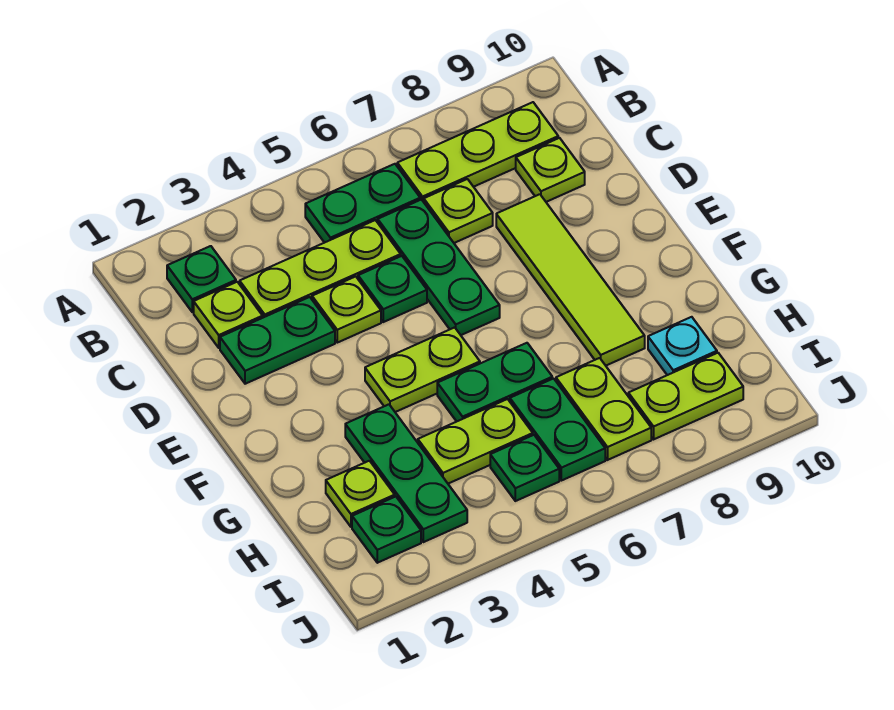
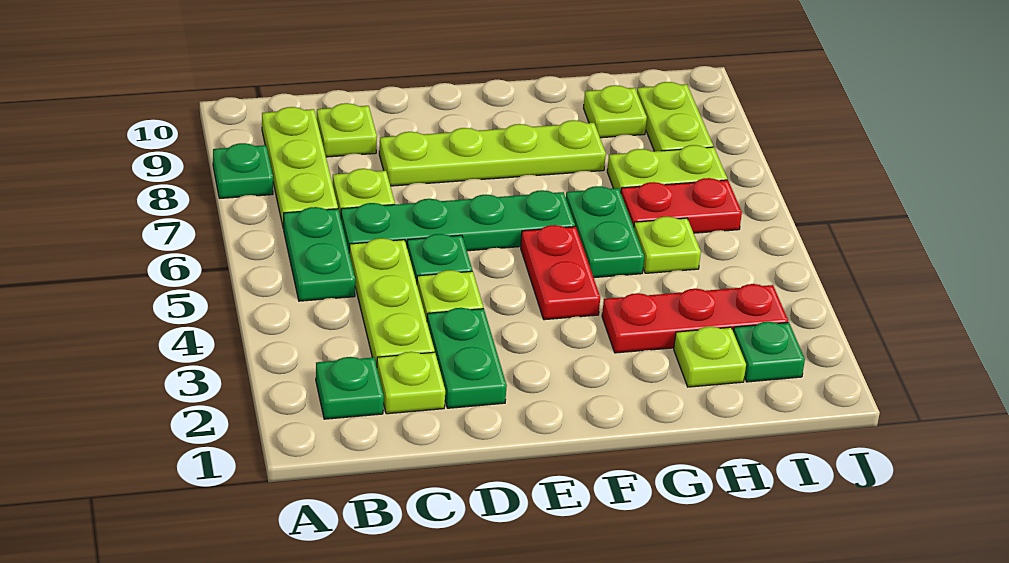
green plate C6:E6 level 1 -> green plate C6:F6 level 1
lime tile D8:G8 level 1 -> lime plate D8:G8 level 1
lime plate F4:F5 level 1 -> red plate F4:F5 level 1
green plate G3:I3 level 1 -> red plate G3:I3 level 1
lime plate H4:H5 level 1 -> lime plate H5 level 1
green plate H6:I6 level 1 -> red plate H6:I6 level 1
cyan plate H9 level 1 -> lime plate H9 level 1
green plate I5 level 1 -> green plate A8 level 1

